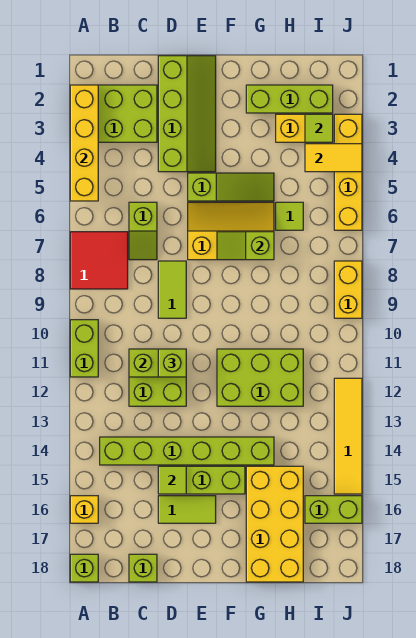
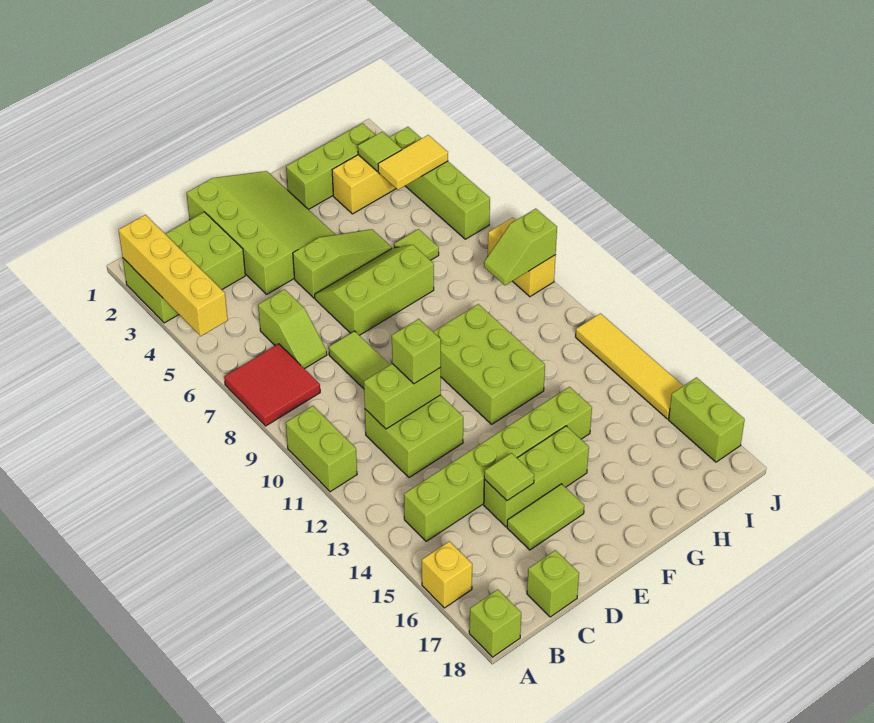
lime slope D1:E4 level 1 top D -> lime slope D1:F4 level 1 top D
yellow slope E6:G7 level 1 top 7 -> lime slope E6:G7 level 1 top 7
lime slope F7:G7 level 2 top G -> lime slope I9:J9 level 2 top J
lime brick F11:H12 level 1 -> lime brick F10:G12 level 1
yellow brick G15:H18 level 1 -> none
lime brick I16:J16 level 1 -> lime brick J16:J17 level 1
yellow brick J3:J6 level 1 -> lime brick J3:J6 level 1

